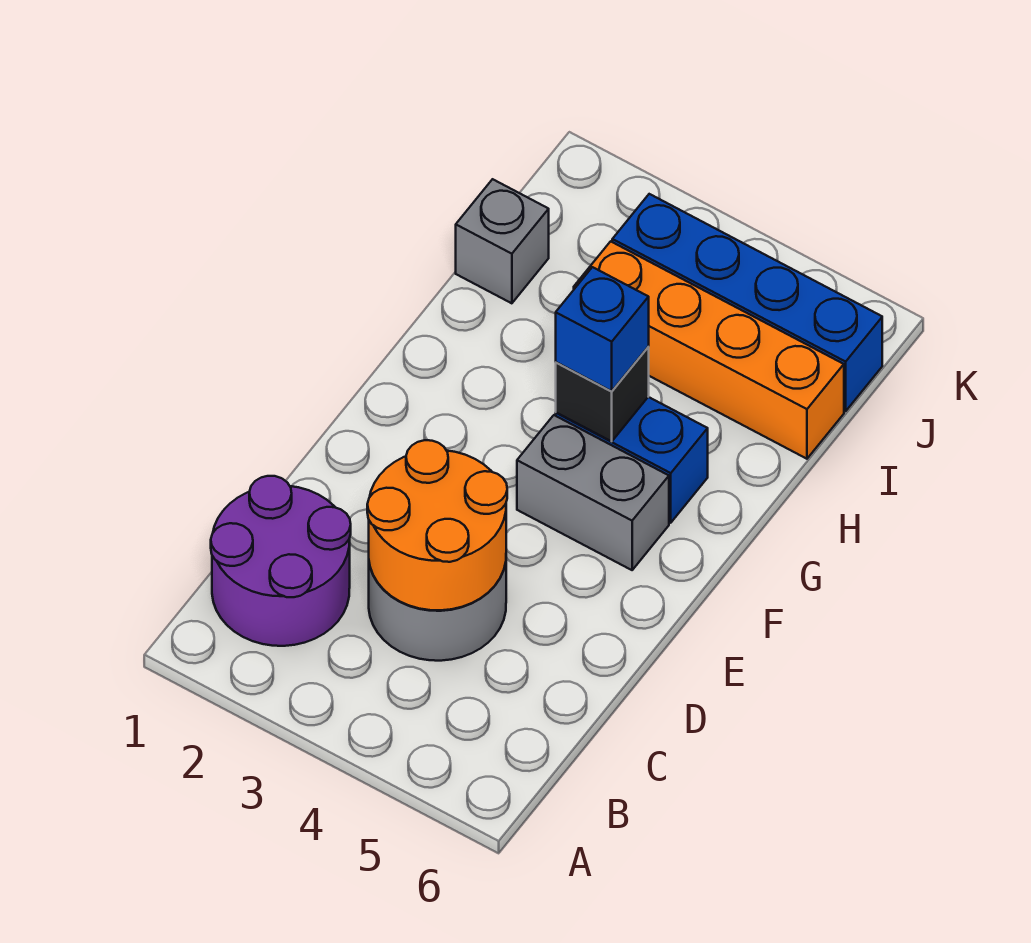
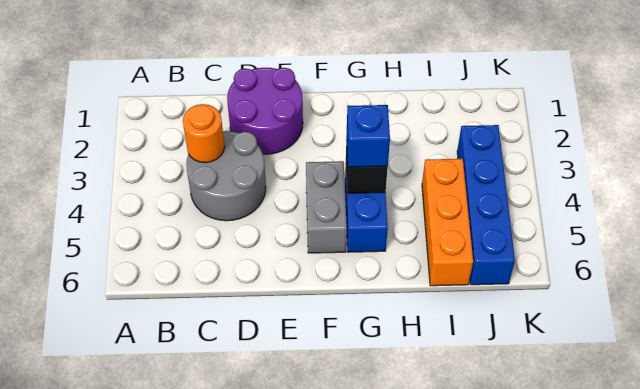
purple round brick B1:C2 level 1 -> purple round brick D1:E2 level 1
orange round brick C3:D4 level 2 -> orange round brick C3 level 2
grey brick I1 level 1 -> none
orange brick I3:I6 level 1 -> orange brick I4:I6 level 1

